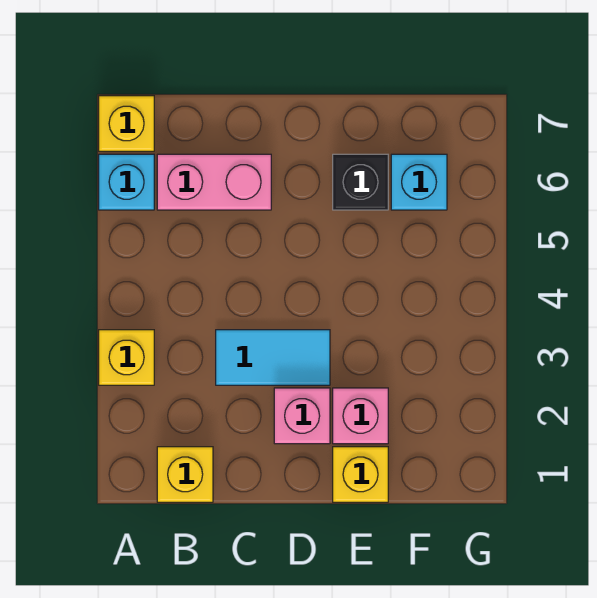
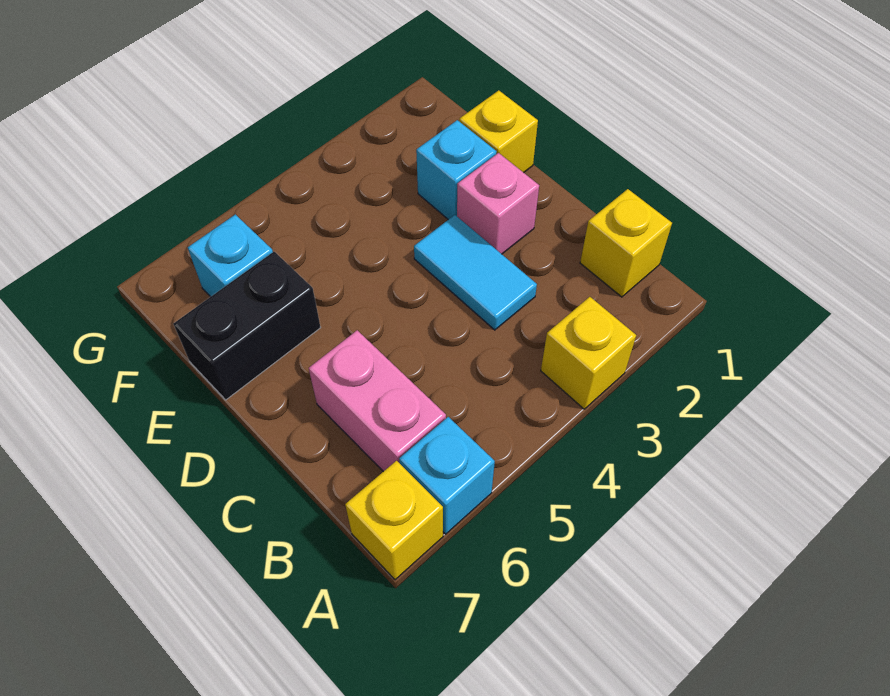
pink brick E2 level 1 -> cyan brick E2 level 1
black brick E6 level 1 -> black brick E6:E7 level 1

